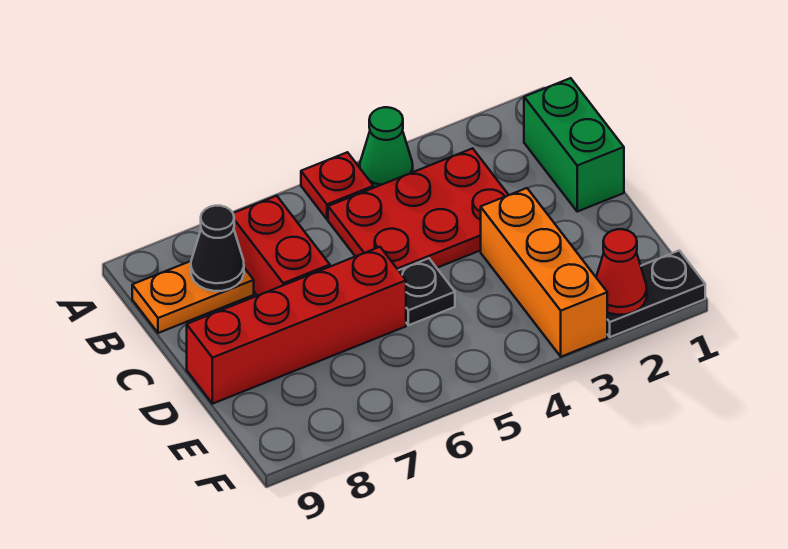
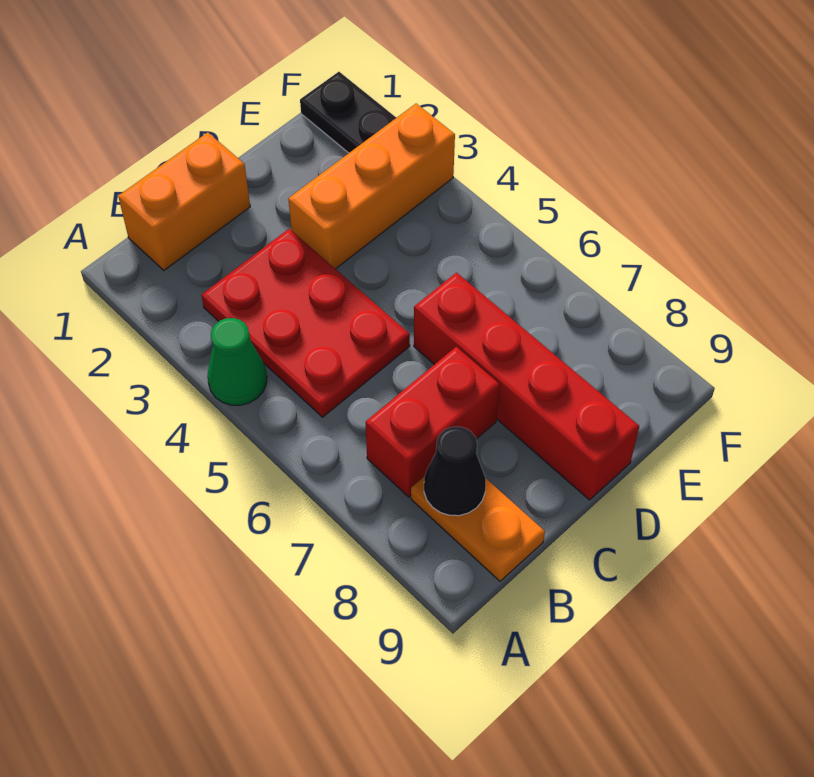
red plate A5 level 1 -> none
green brick B1:C1 level 1 -> orange brick B1:C1 level 1
black plate D5 level 1 -> none
red cone F2 level 2 -> none

